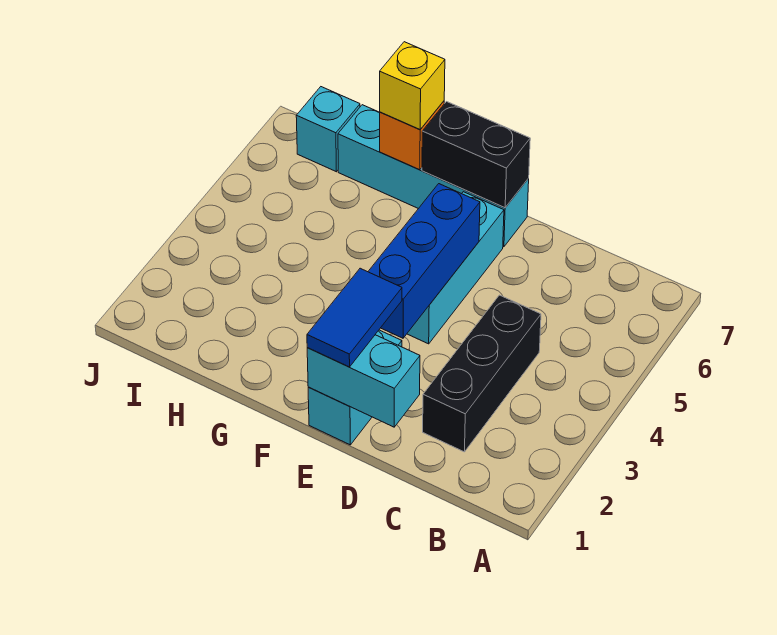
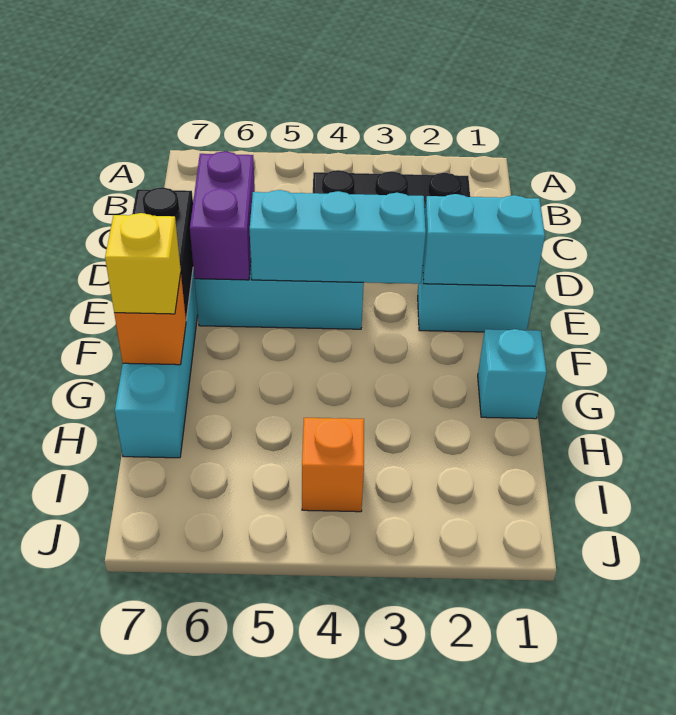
cyan brick D1:E1 level 2 -> cyan brick E1:E2 level 2
none -> purple brick D6:E6 level 2
blue tile E1:E2 level 3 -> none
blue brick E3:E5 level 2 -> cyan brick E3:E5 level 2
none -> orange brick I4 level 1
cyan brick I7 level 1 -> cyan brick G1 level 1

